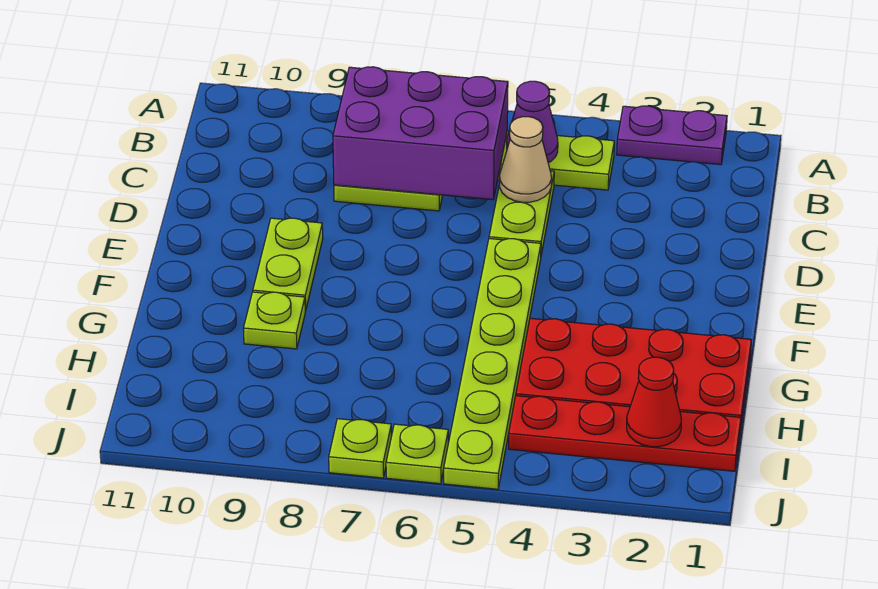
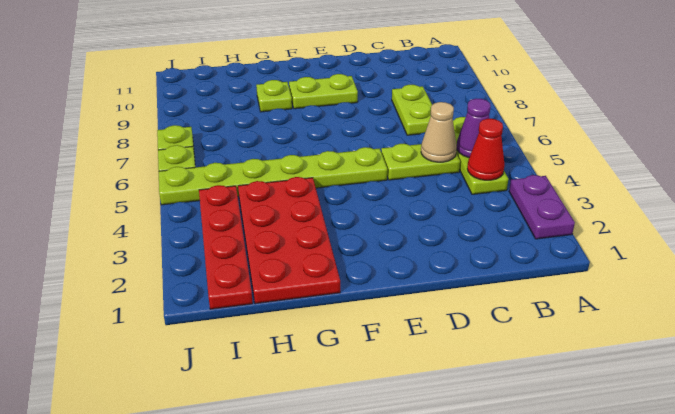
purple brick B6:C8 level 2 -> none
red cone I2 level 2 -> red cone B4 level 2

